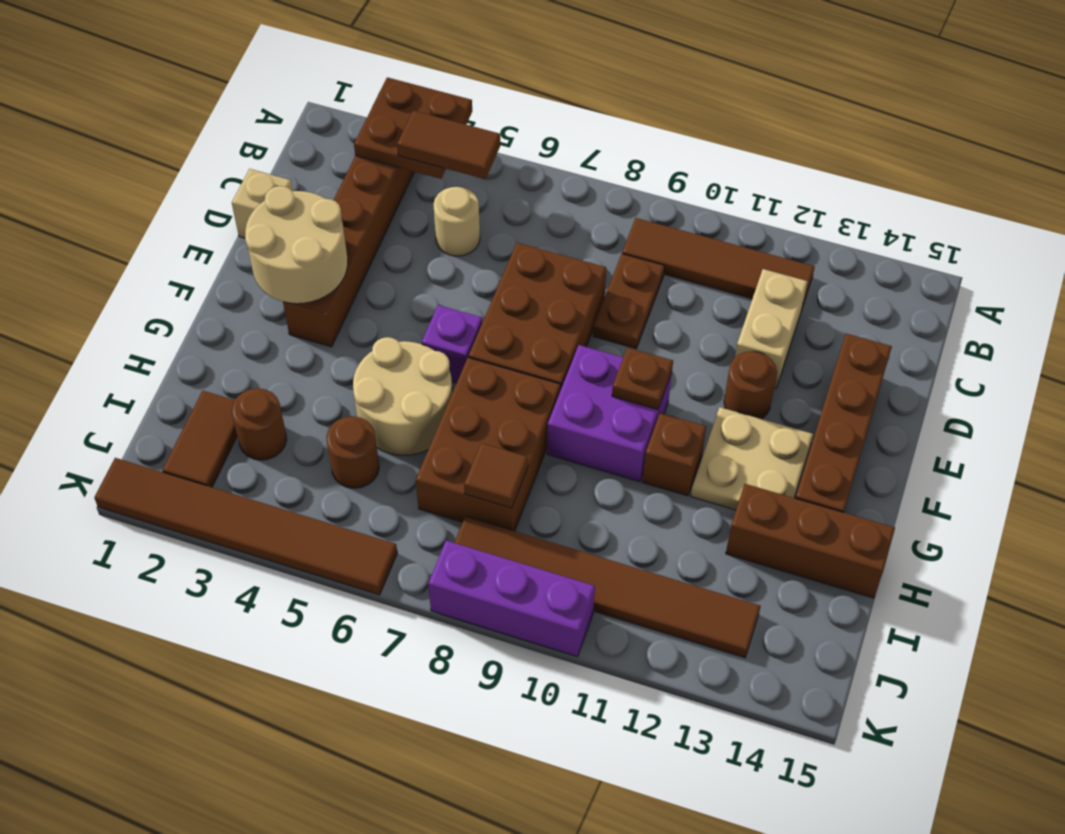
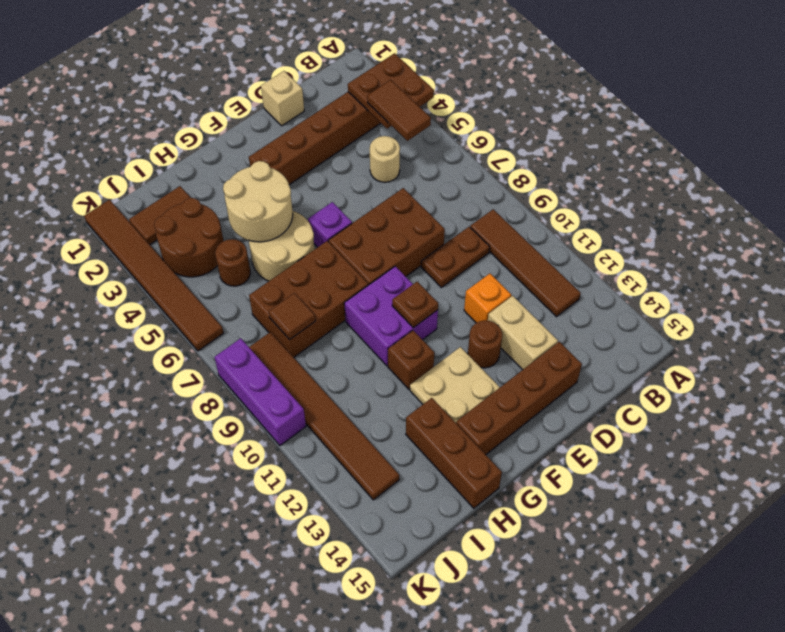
tan brick C12:D12 level 1 -> tan brick D12:D13 level 1
none -> orange brick D11 level 1
tan round brick E2:F3 level 2 -> tan round brick G4:H5 level 2
brown round brick I3 level 1 -> brown round brick I3:J4 level 1

